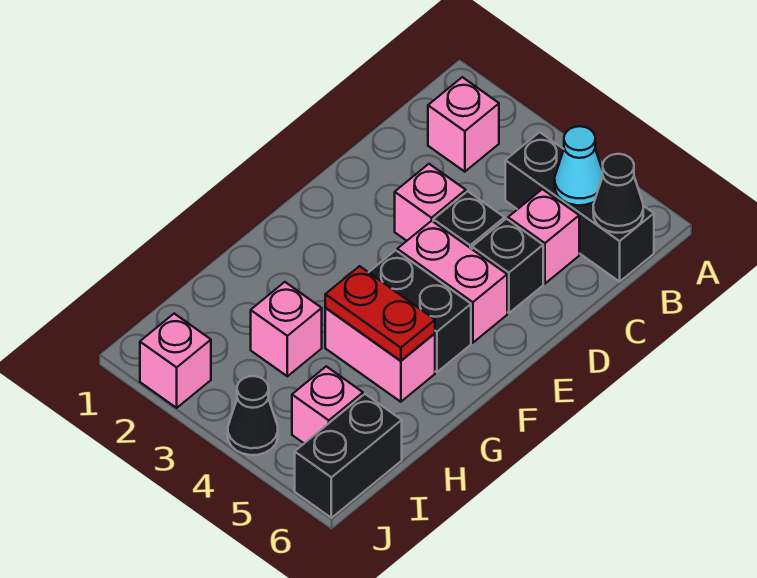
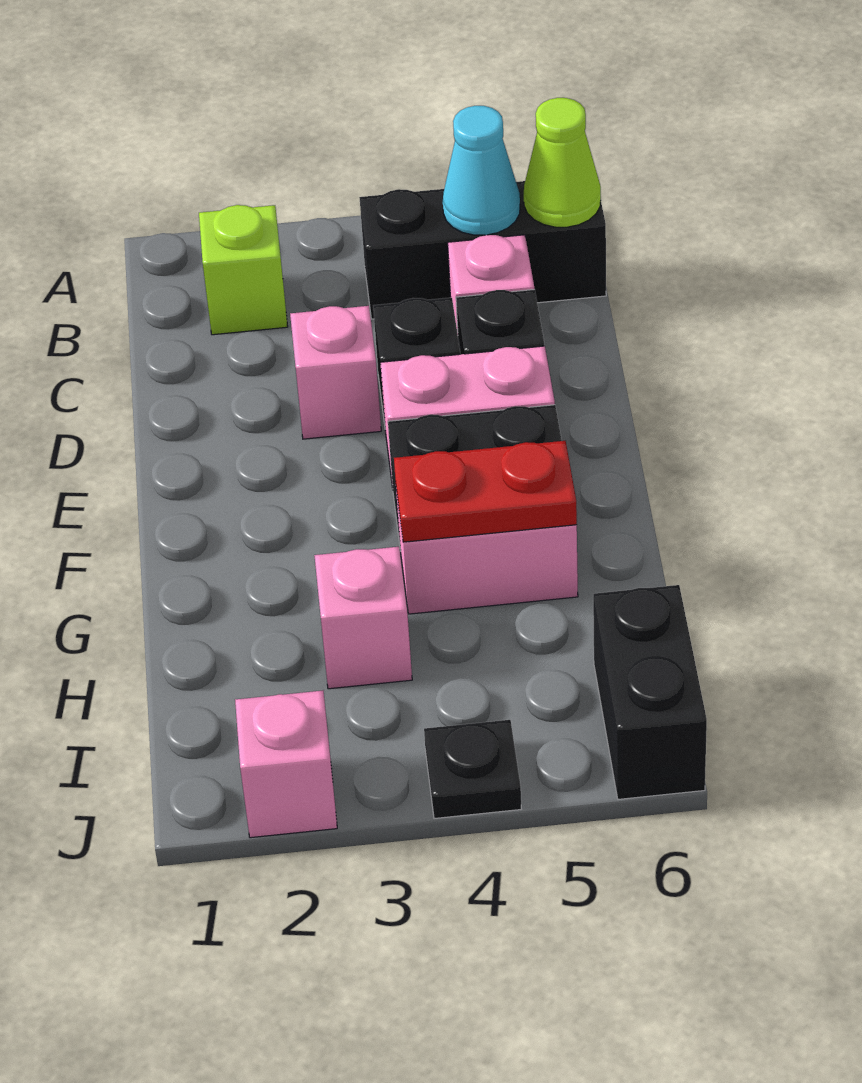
pink brick B2 level 1 -> lime brick B2 level 1
black cone B6 level 2 -> lime cone B6 level 2
pink brick I5 level 1 -> none
black cone J4 level 1 -> black plate J4 level 1

